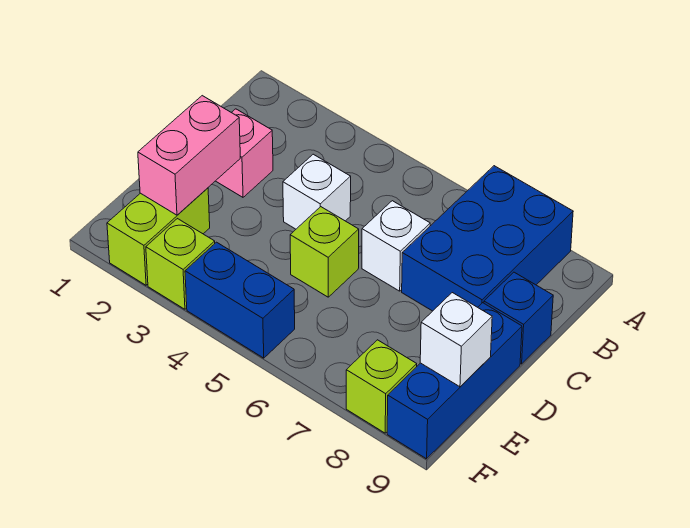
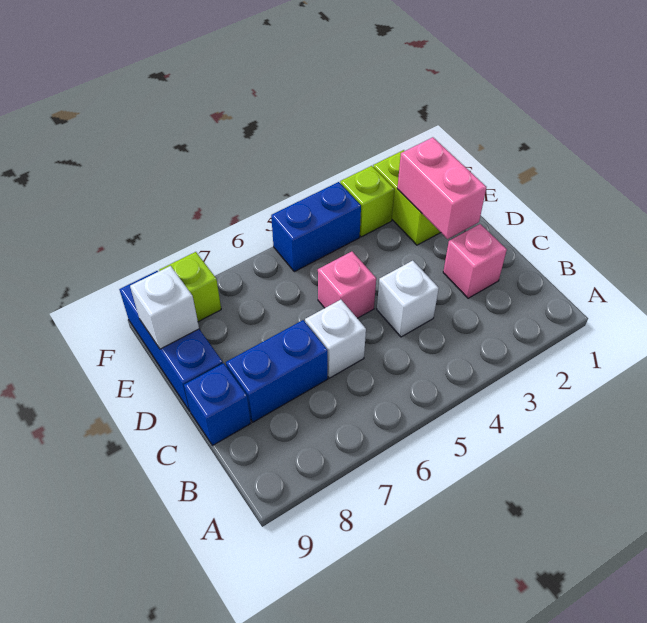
blue brick A7:C8 level 1 -> blue brick C7:C8 level 1
lime brick D5 level 1 -> pink brick D5 level 1

